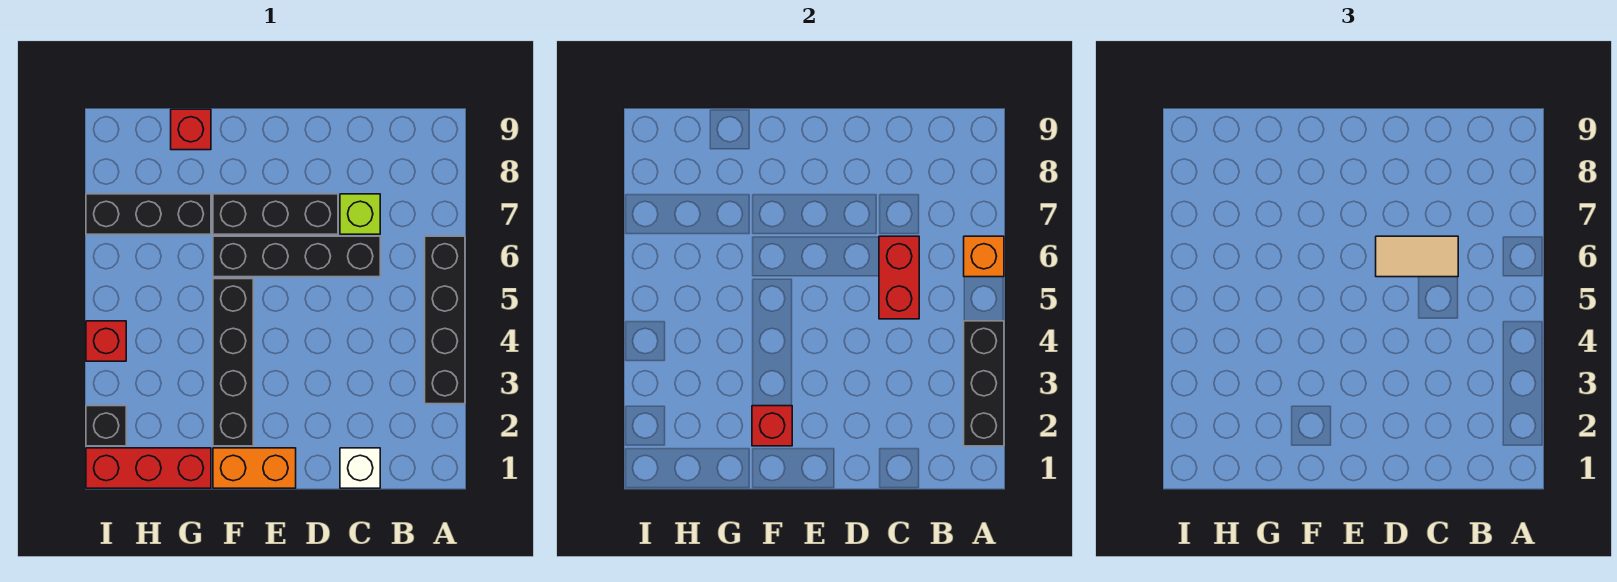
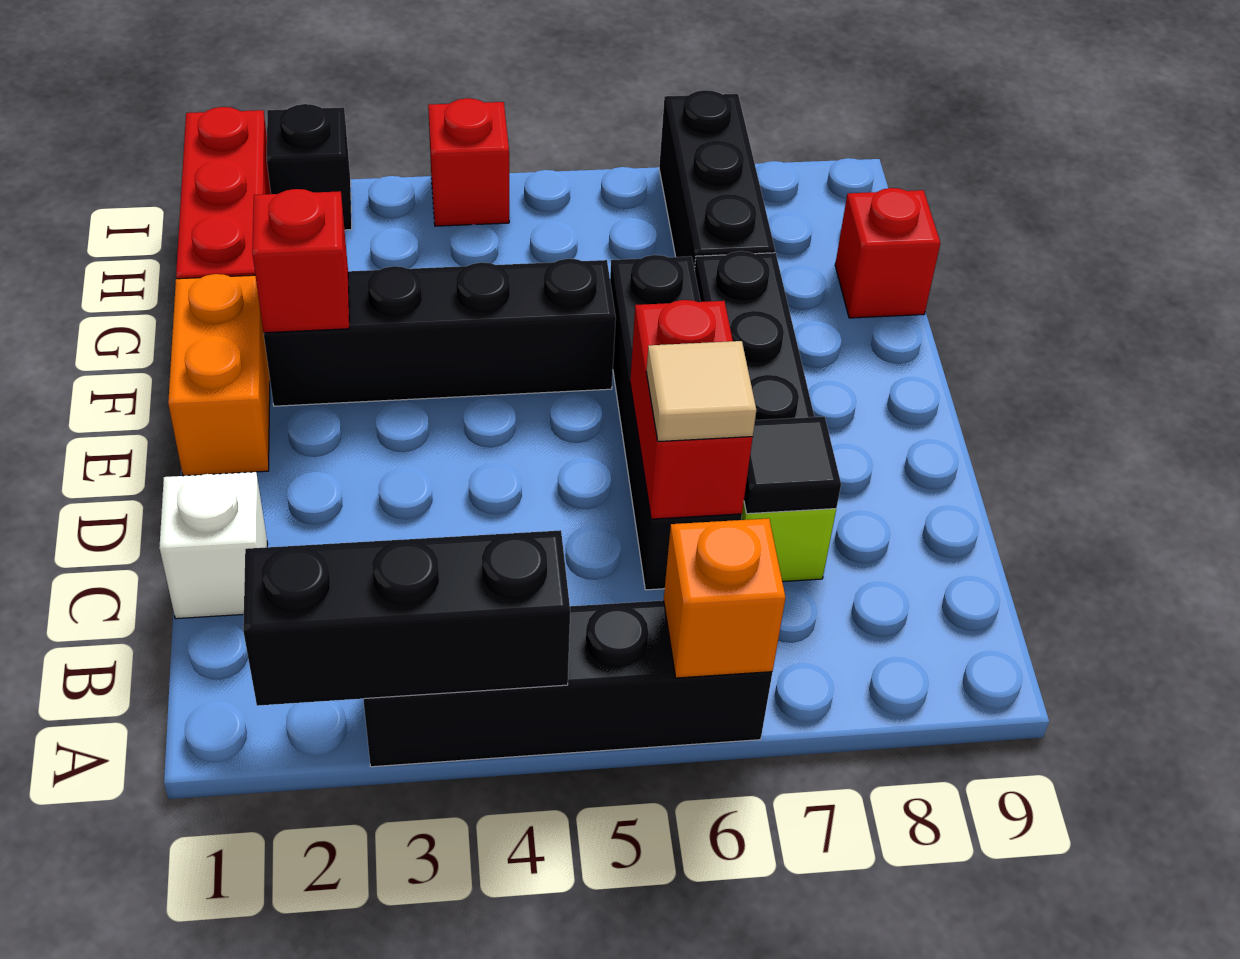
red brick C5:C6 level 2 -> red brick C6:D6 level 2
tan tile C6:D6 level 3 -> tan tile C6 level 3
none -> black tile C7 level 2

